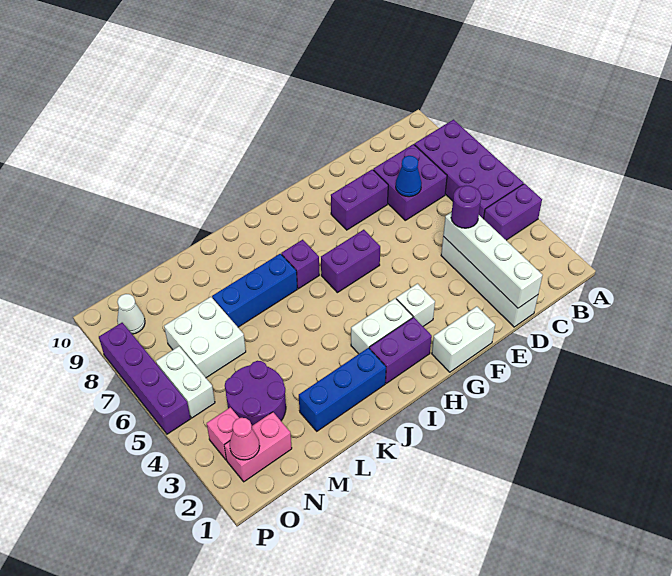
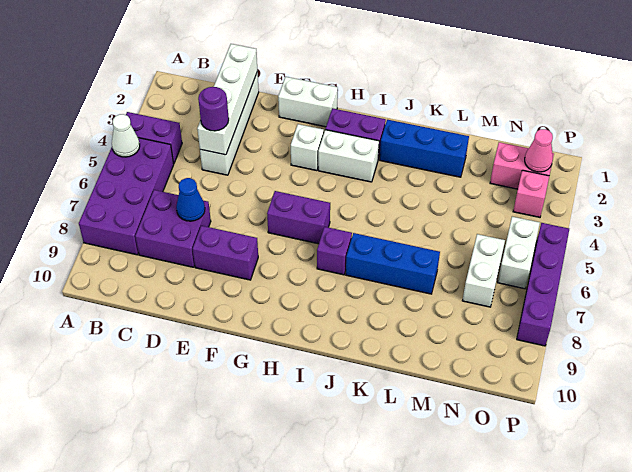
purple round brick M3:N4 level 1 -> none
white brick M6:N7 level 1 -> white brick N6:N7 level 1
white cone O9 level 1 -> white cone A5 level 2

